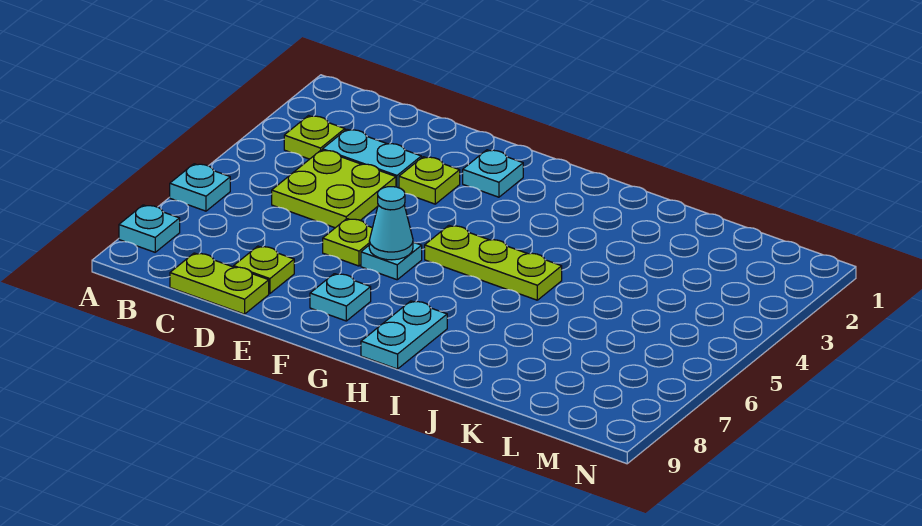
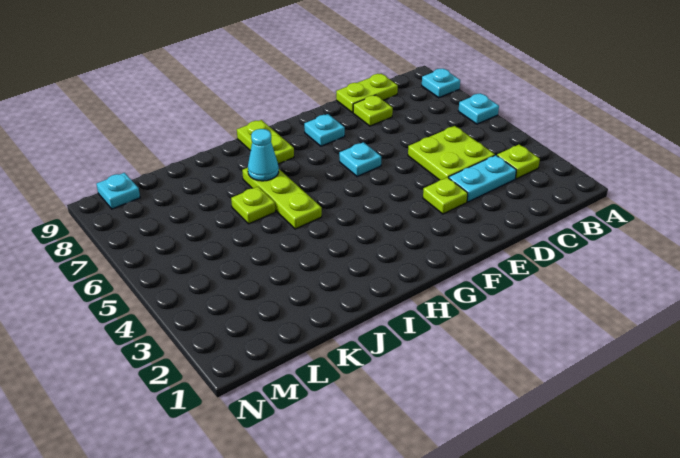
lime plate E6 level 1 -> lime plate J6 level 1
cyan plate F2 level 1 -> cyan plate M9 level 1
cyan cone F6 level 2 -> cyan cone I7 level 2
lime plate G5:I5 level 1 -> lime plate I5:I7 level 1
cyan plate H8:H9 level 1 -> lime plate H8:H9 level 1

